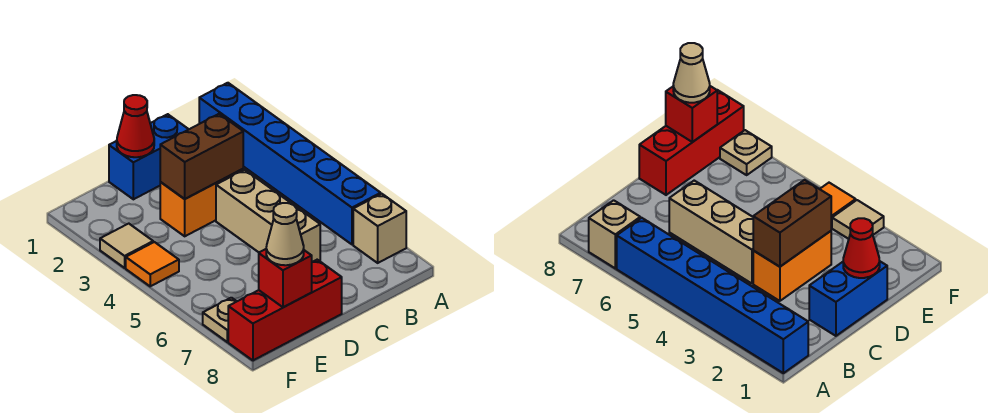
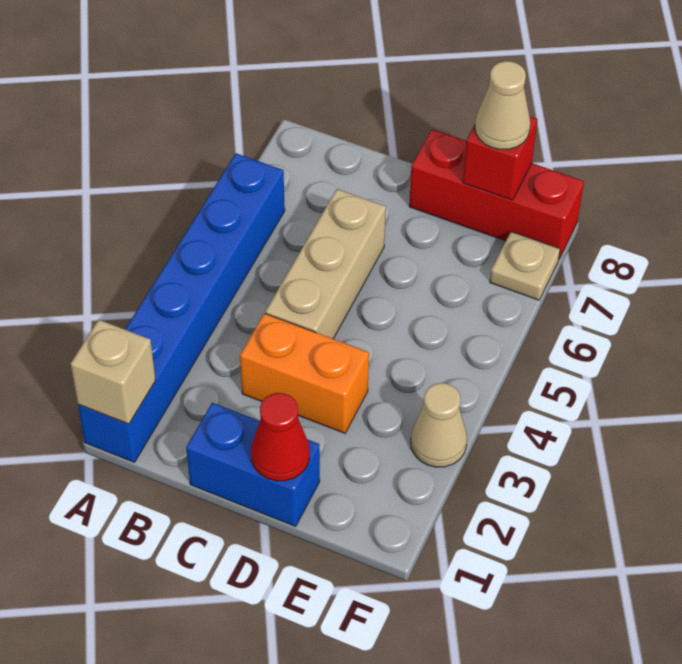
tan brick A7 level 1 -> tan brick A1 level 2
brown brick C3:D3 level 2 -> none
tan tile F3 level 1 -> tan cone F3 level 1
orange tile F4 level 1 -> none

